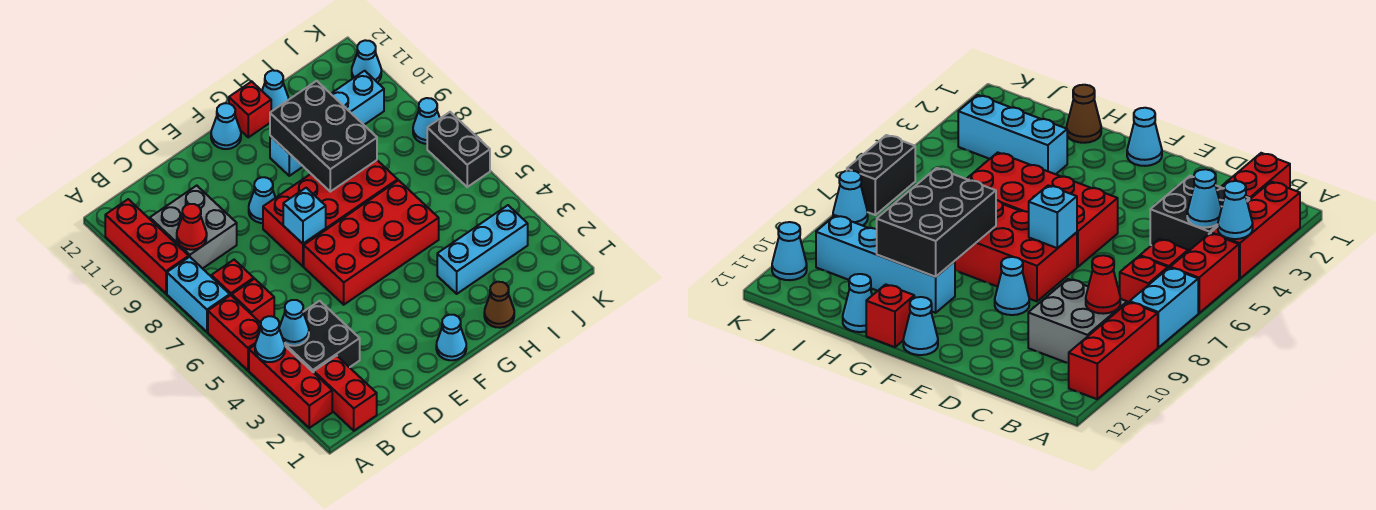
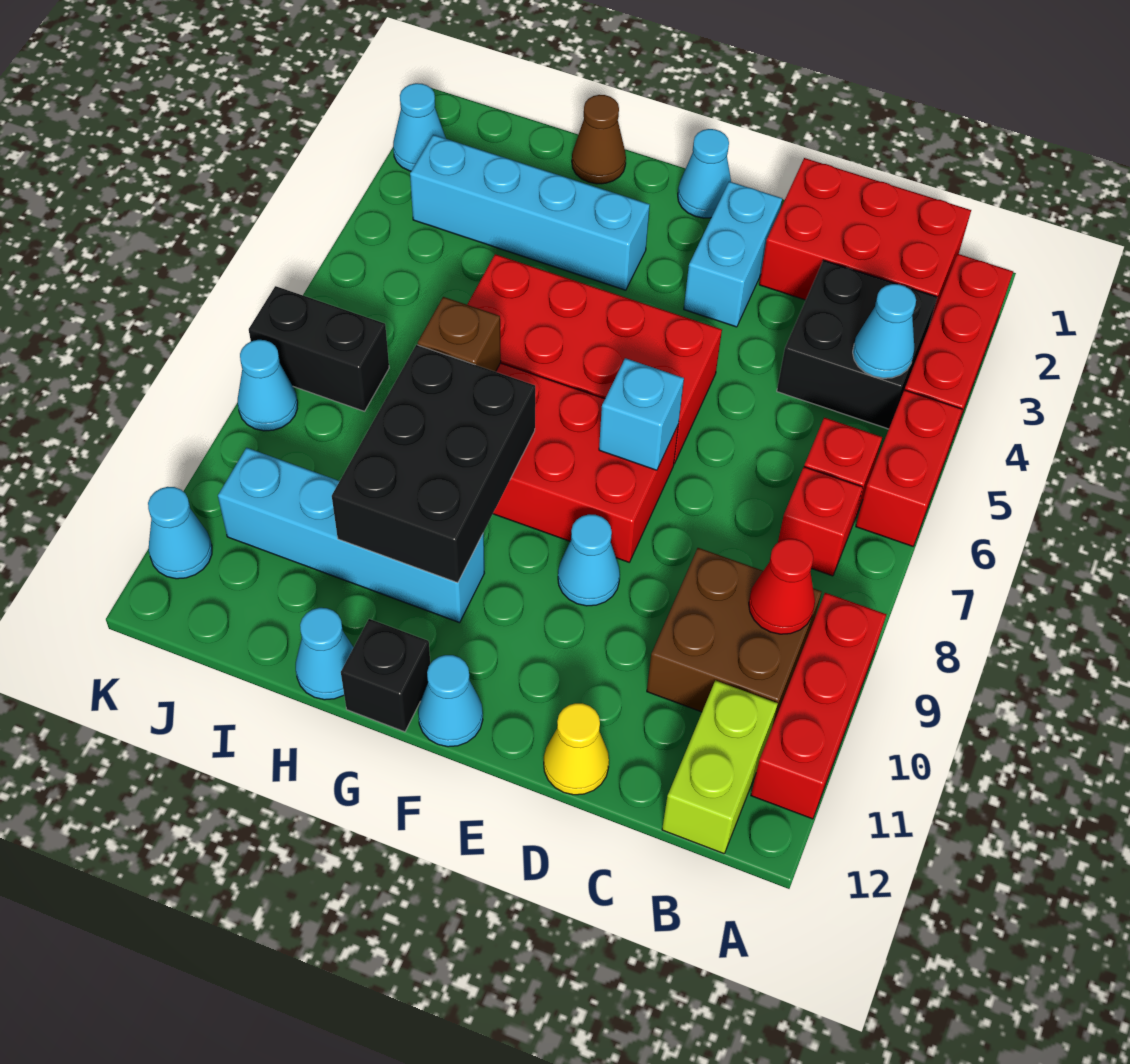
cyan cone A4 level 2 -> cyan cone K2 level 1
cyan brick A7:A8 level 1 -> cyan brick E2:E3 level 1
red brick B1:B2 level 1 -> red brick B1:D2 level 1
grey brick B9:C10 level 1 -> brown brick B9:C10 level 1
none -> lime brick B11:B12 level 1
none -> yellow cone D12 level 1
red brick G12 level 1 -> black brick G12 level 1
cyan brick H3:J3 level 1 -> cyan brick G3:J3 level 1
none -> brown brick H7 level 2
black brick K6:K7 level 1 -> black brick J7:K7 level 1

